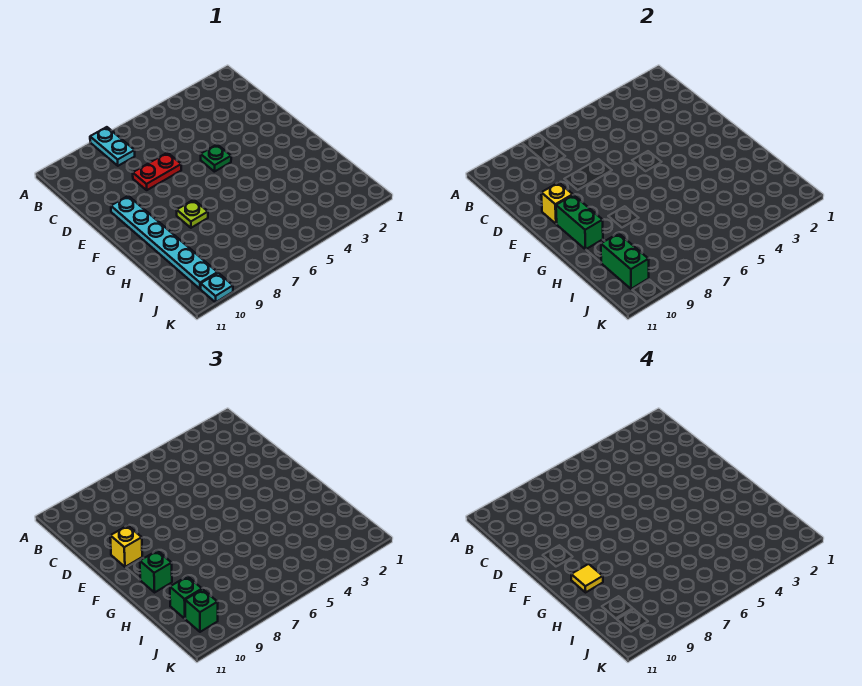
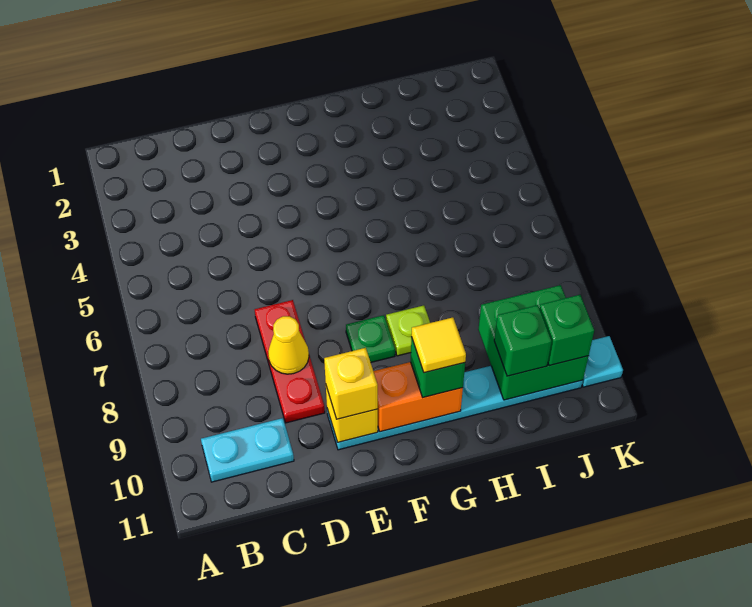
cyan plate A8:B8 level 1 -> cyan plate B10:C10 level 1
red plate D7:D8 level 1 -> red plate D7:D9 level 1
none -> yellow cone D8 level 2
green plate E5 level 1 -> green plate F8 level 1
green brick F10:G10 level 2 -> orange brick F10:G10 level 2
green brick I10:J10 level 2 -> green brick I9:J10 level 2

